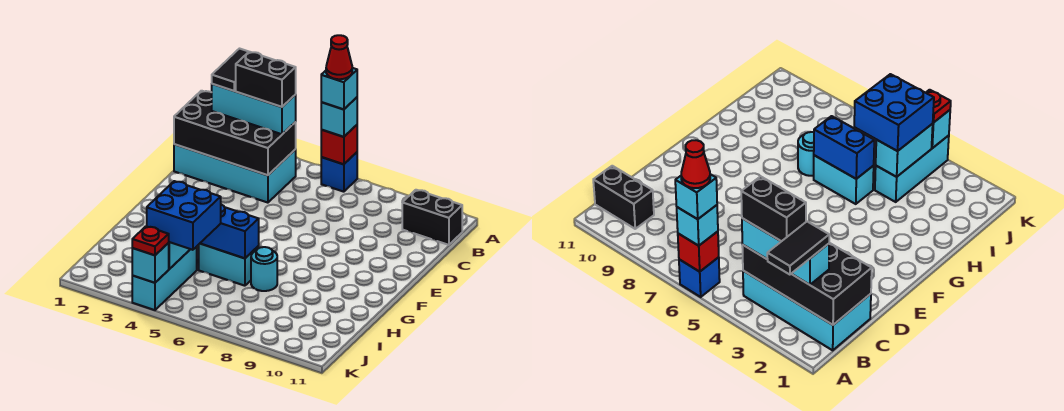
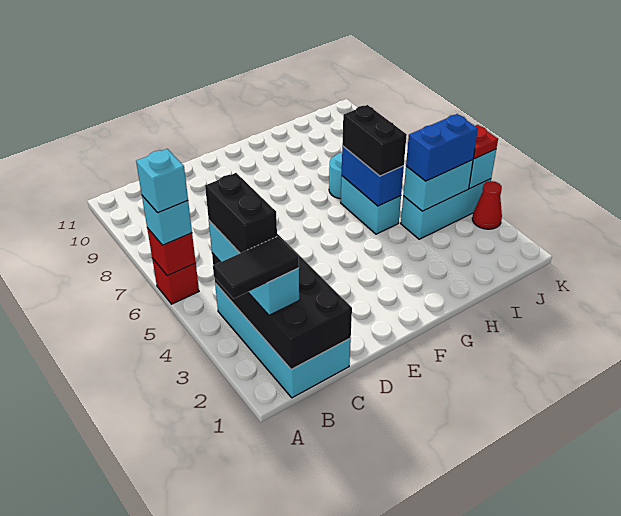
blue brick A6 level 1 -> red brick A6 level 1
red cone A6 level 5 -> red cone K3 level 1
black brick B10:B11 level 1 -> black brick H5:H6 level 3
blue brick I4:J5 level 3 -> blue brick I4:J4 level 3

